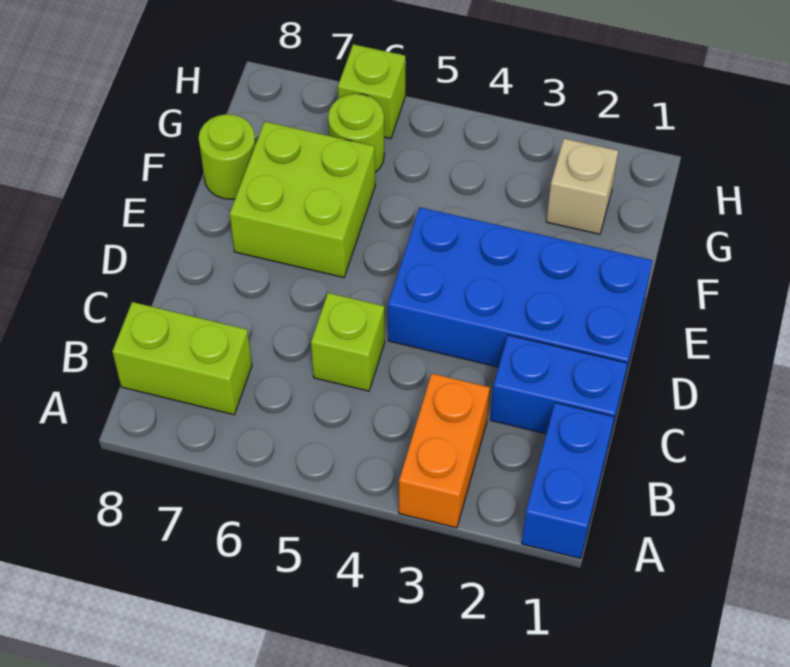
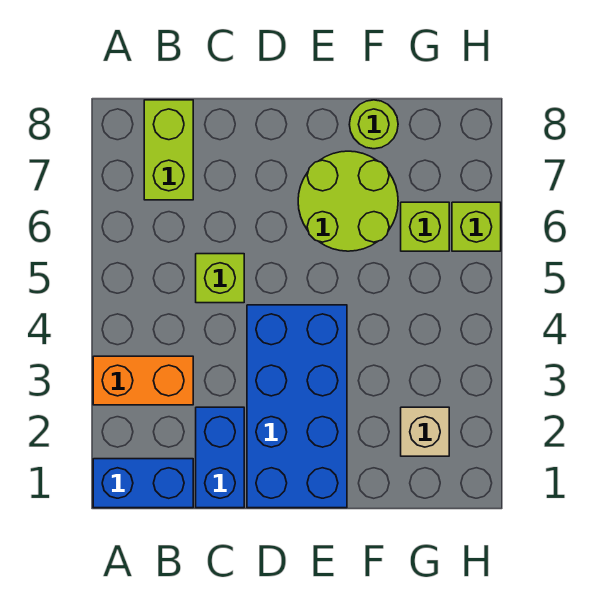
lime brick E6:F7 level 1 -> lime round brick E6:F7 level 1
lime round brick G6 level 1 -> lime brick G6 level 1

